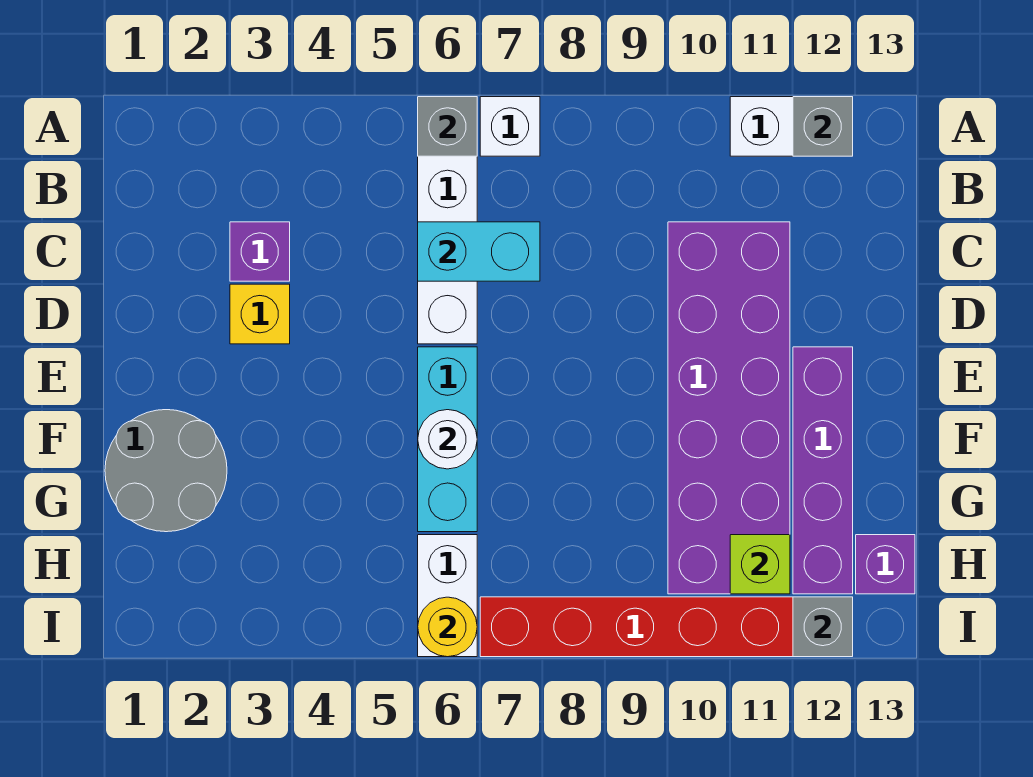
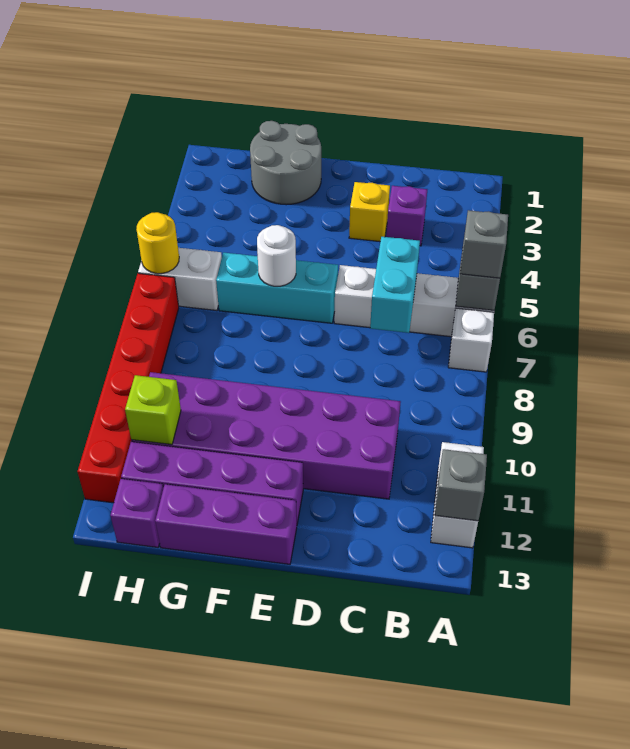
none -> purple brick E13:G13 level 1
grey brick I12 level 2 -> grey brick A6 level 3

